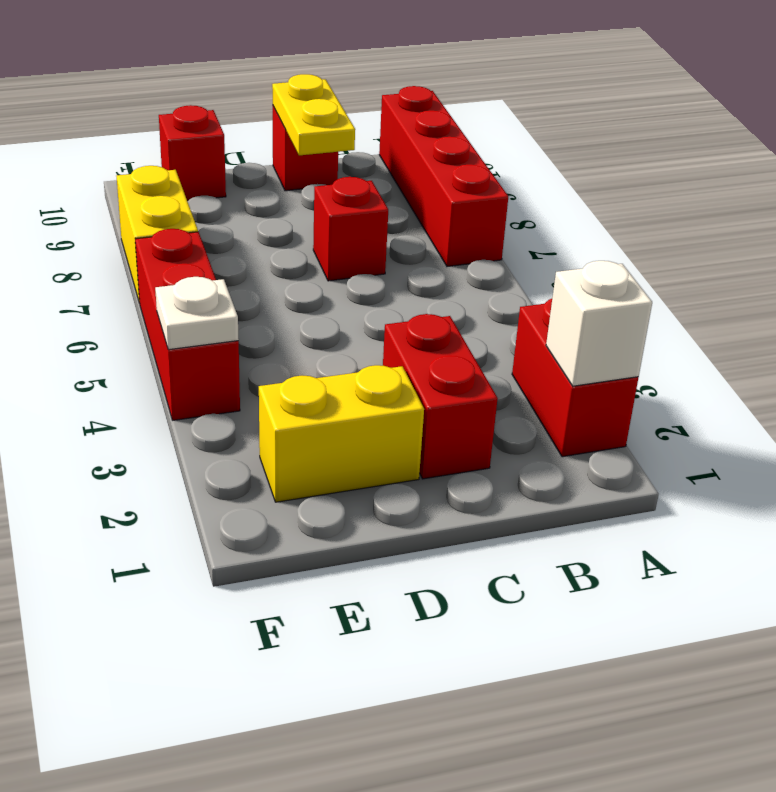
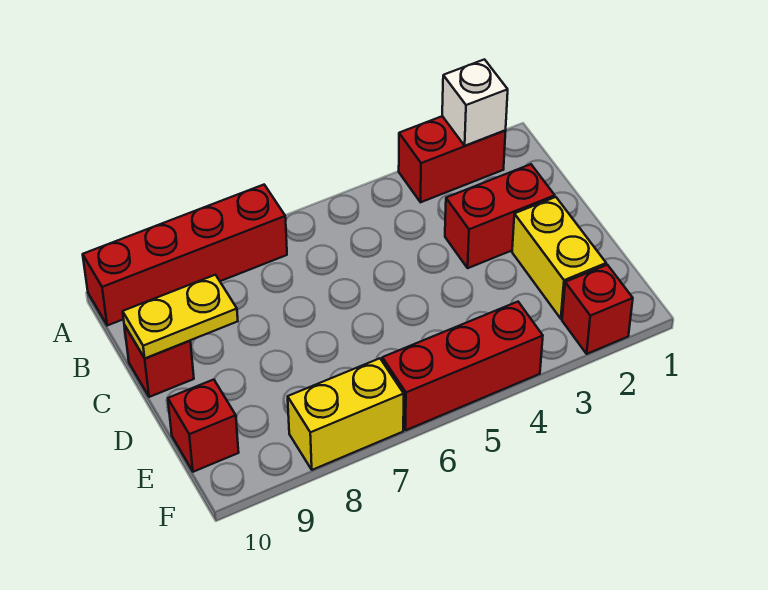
red brick C7 level 1 -> red brick F2 level 1
white plate F4 level 2 -> none

